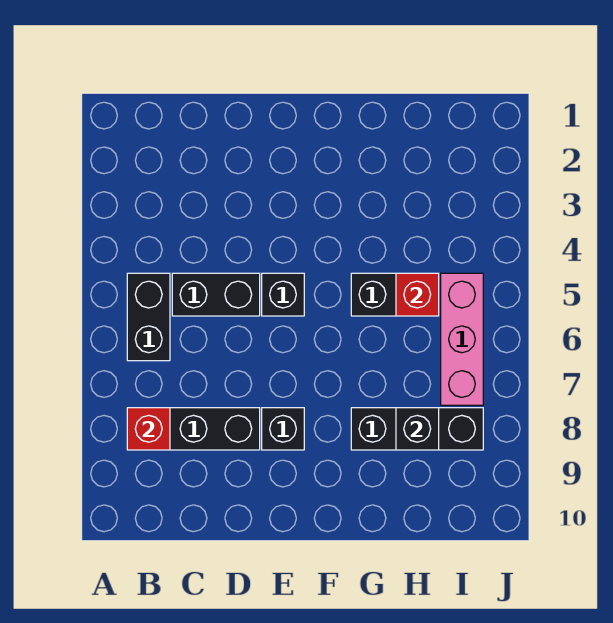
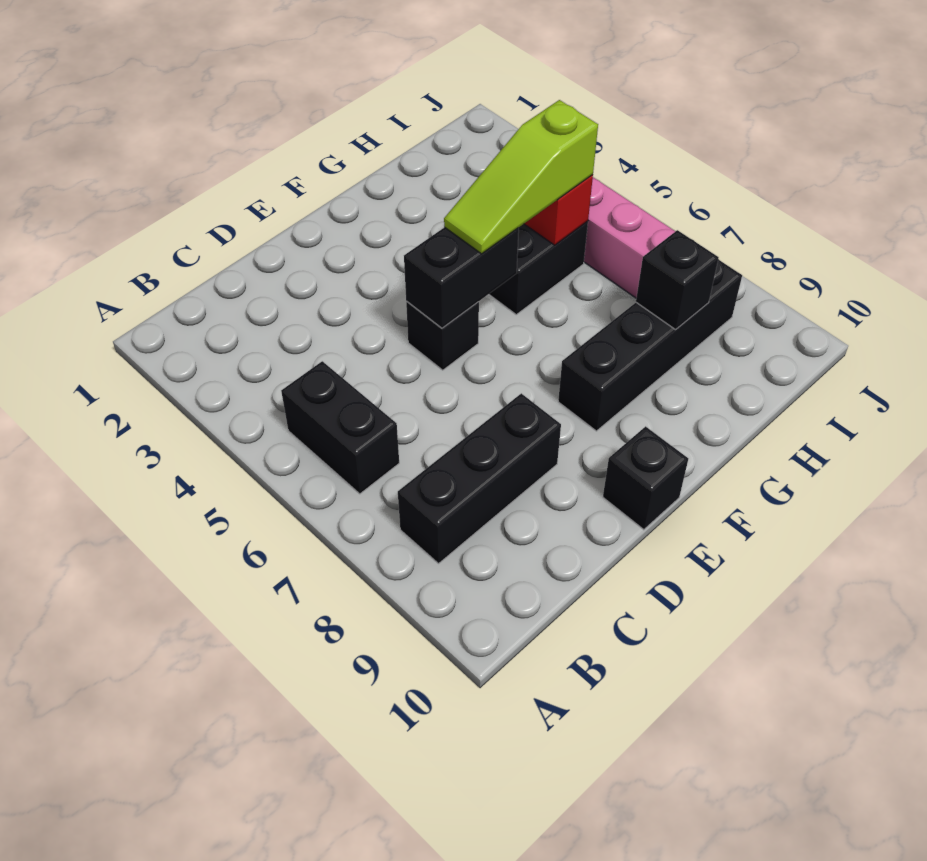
red brick B8 level 2 -> none
black brick C5:D5 level 1 -> black brick E5:F5 level 2
black brick E8 level 1 -> black brick E10 level 1
none -> lime slope F5:H5 level 3 top H
black brick G8:I8 level 1 -> black brick F8:I8 level 1

